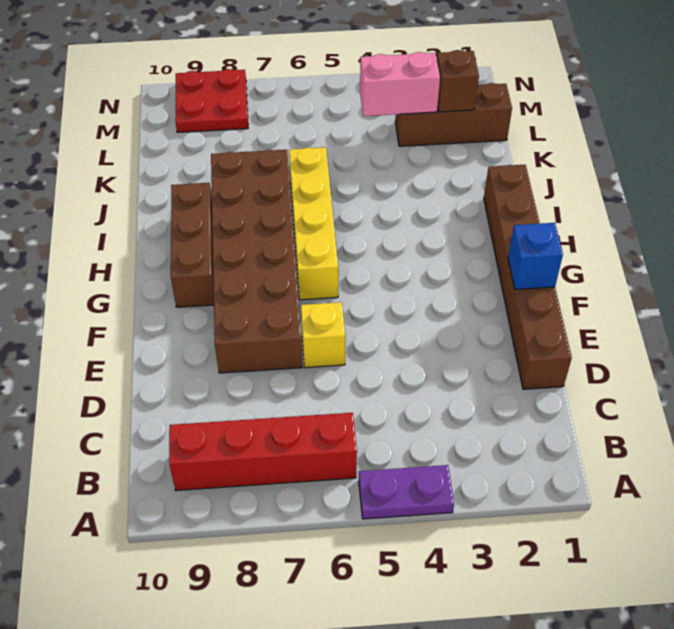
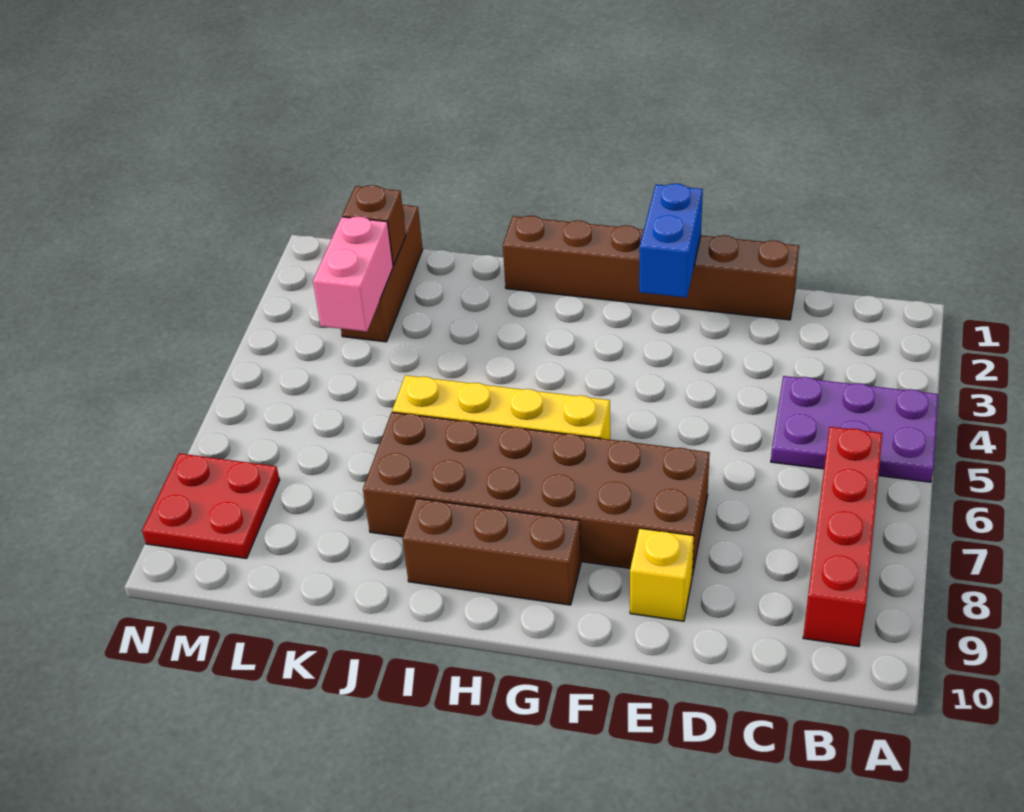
purple plate A4:A5 level 1 -> purple plate A4:C5 level 1
yellow brick E6 level 1 -> yellow brick E9 level 1
blue brick F1 level 2 -> blue brick F1:F2 level 2

